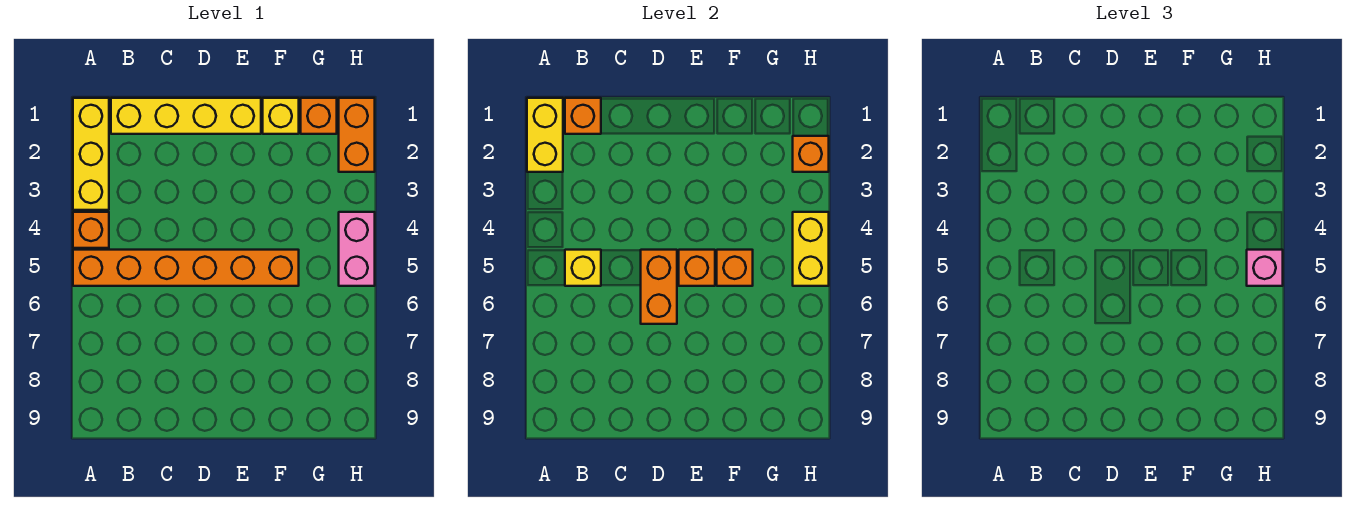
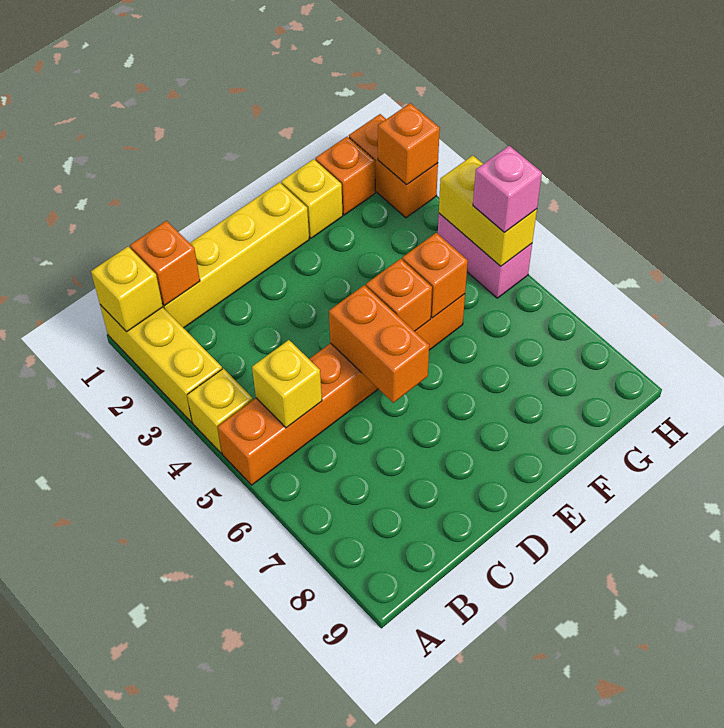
yellow brick A1:A2 level 2 -> yellow brick A1 level 2
orange brick A4 level 1 -> yellow brick A4 level 1

